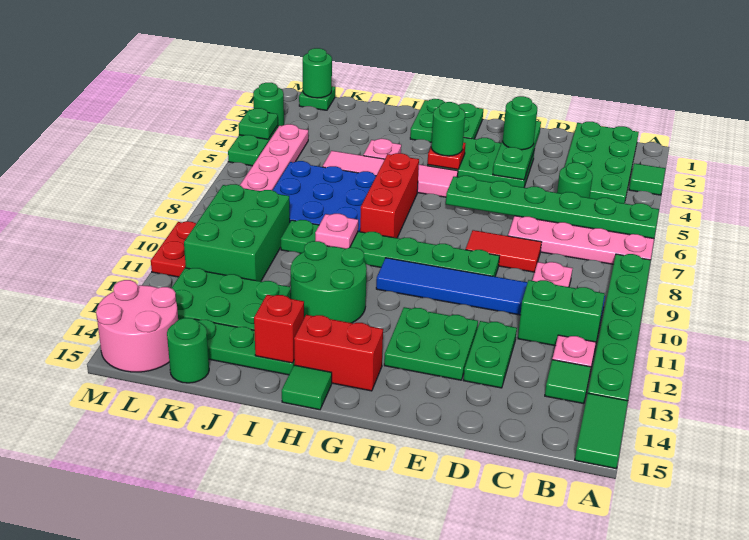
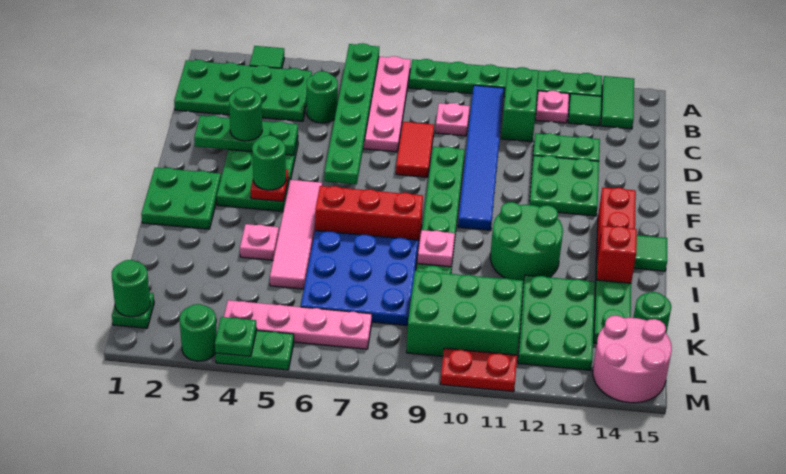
green tile A14:A15 level 1 -> green tile A14:B14 level 1

